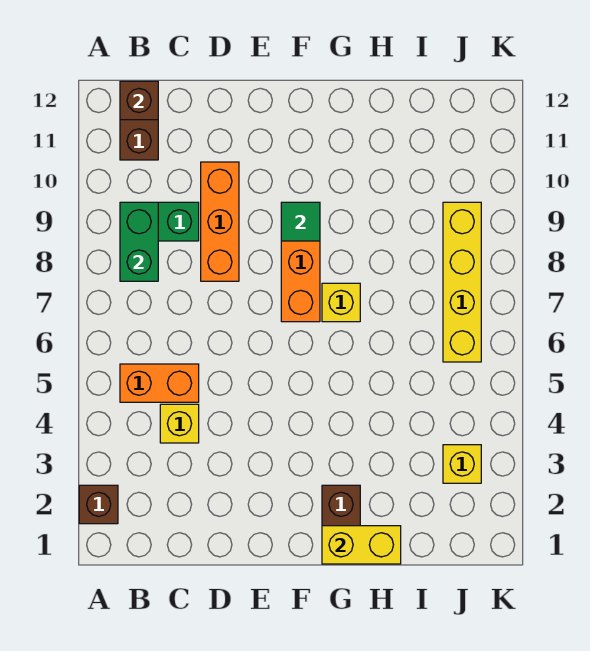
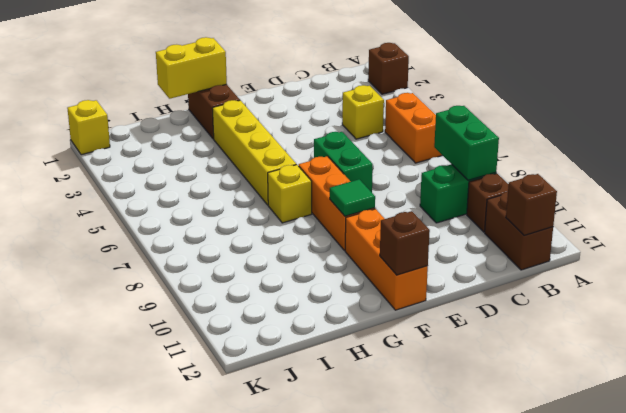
orange brick B5:C5 level 1 -> orange brick B5:B6 level 1
none -> brown brick B10 level 1
orange brick D8:D10 level 1 -> orange brick F10:F12 level 1
none -> green brick E6:E7 level 1
none -> brown brick F12 level 2
yellow brick J3 level 1 -> yellow brick K1 level 1
yellow brick J6:J9 level 1 -> yellow brick G3:G6 level 1

